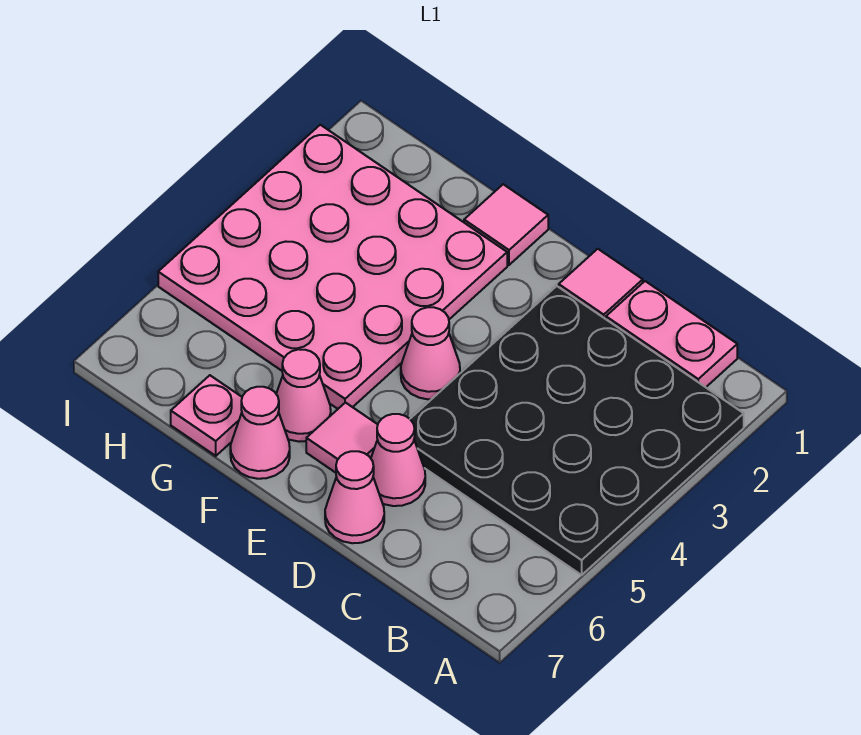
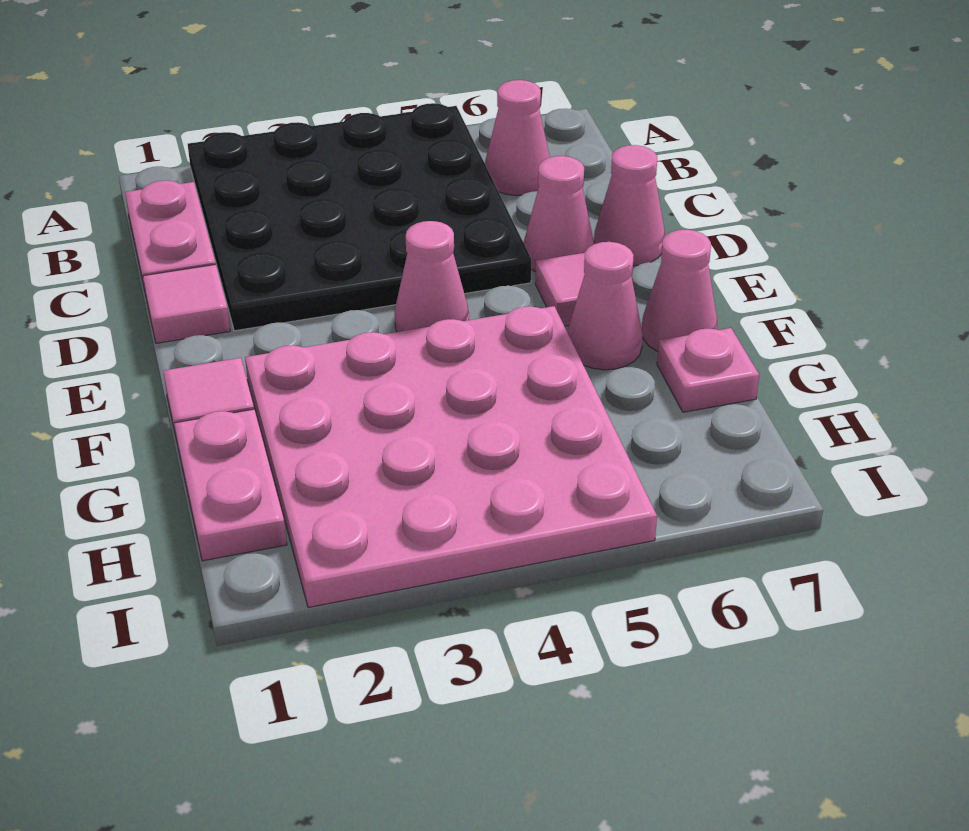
none -> pink cone B6 level 1
none -> pink plate G1:H1 level 1

